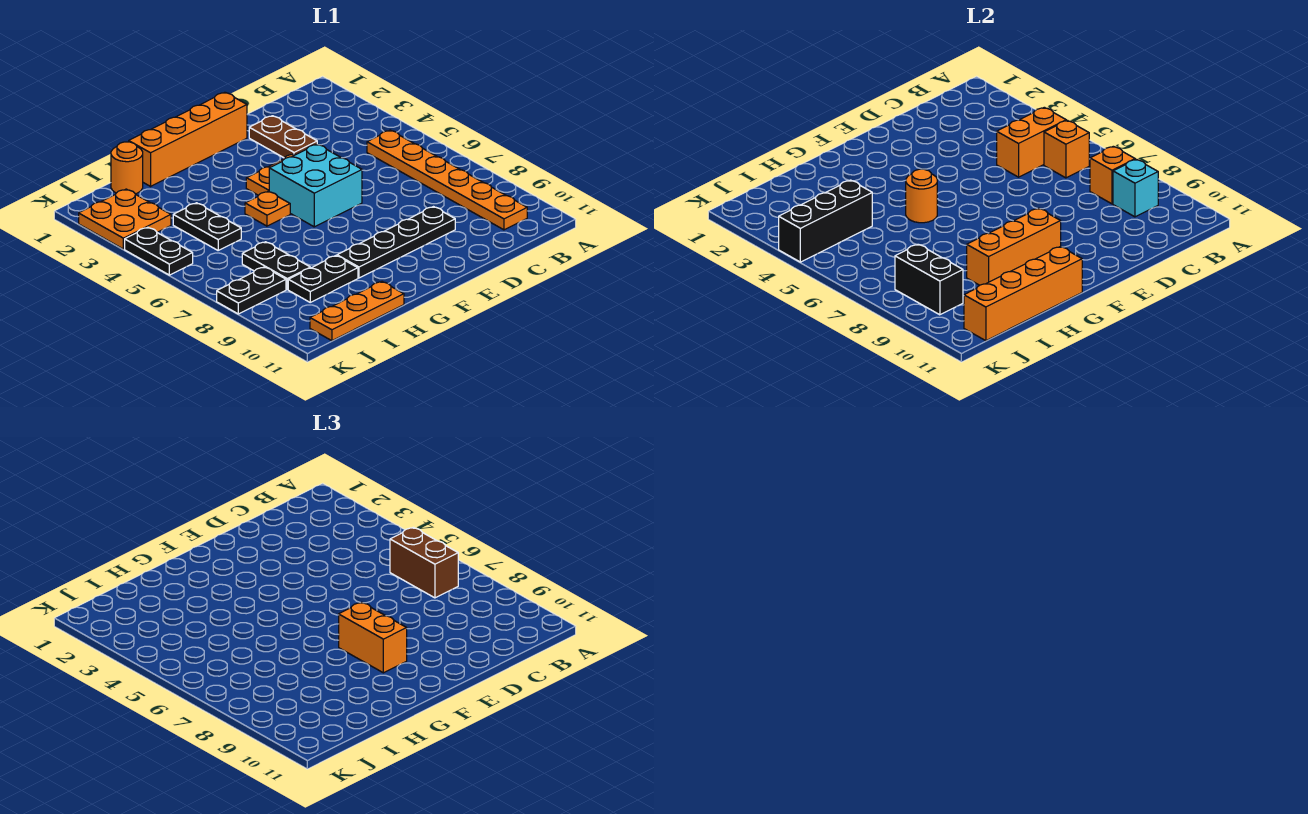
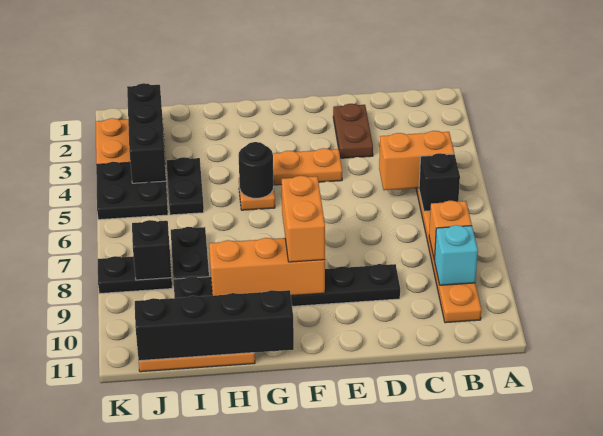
orange brick B6 level 2 -> black brick B6 level 2
brown brick B6:B7 level 3 -> none
orange brick E1:H1 level 1 -> none
cyan brick E5:F6 level 1 -> none
orange round brick G5 level 2 -> black round brick G5 level 2
orange brick G11:J11 level 2 -> black brick G11:J11 level 2
orange round brick I1 level 1 -> none
black brick I4:K4 level 2 -> black brick J2:J4 level 2
black brick J8:J9 level 2 -> black brick J8 level 2
black plate K4:K5 level 1 -> black plate J4:K5 level 1

